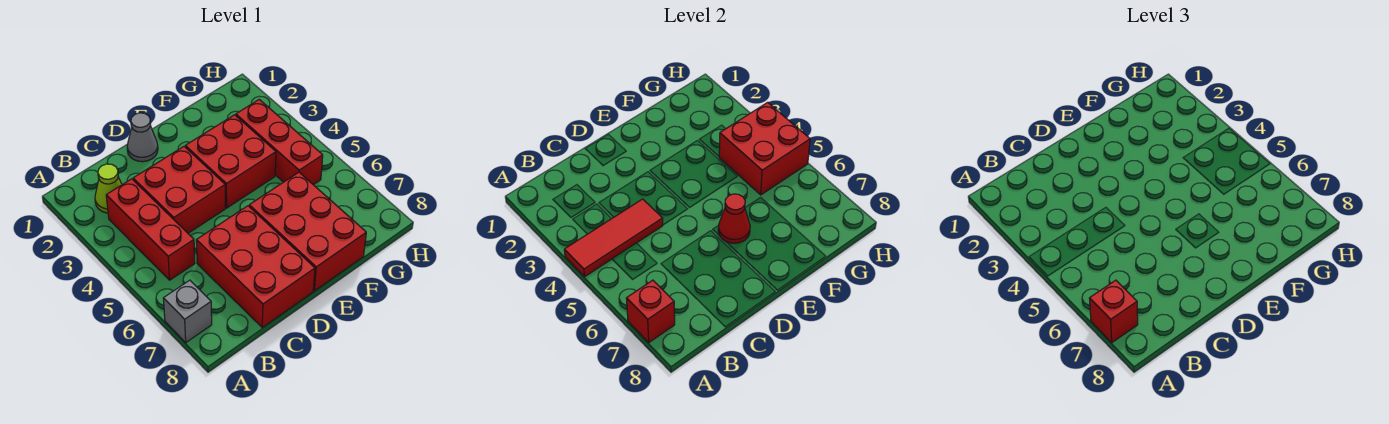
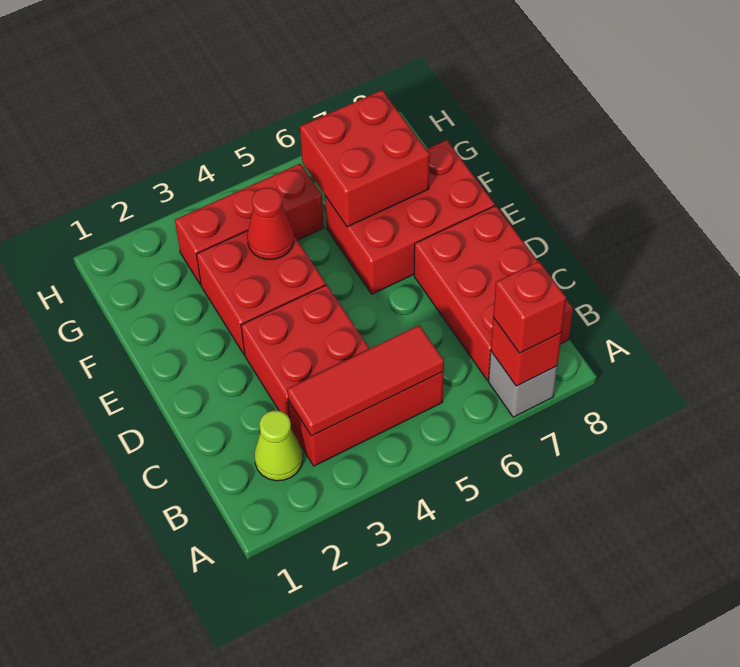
red tile A4:C4 level 2 -> red tile B3:B5 level 2
red brick C6:D8 level 1 -> red brick B7:D8 level 1
grey cone D1 level 1 -> none
red cone E6 level 2 -> red cone F4 level 2
red brick G4:H5 level 2 -> red brick F6:G7 level 2

